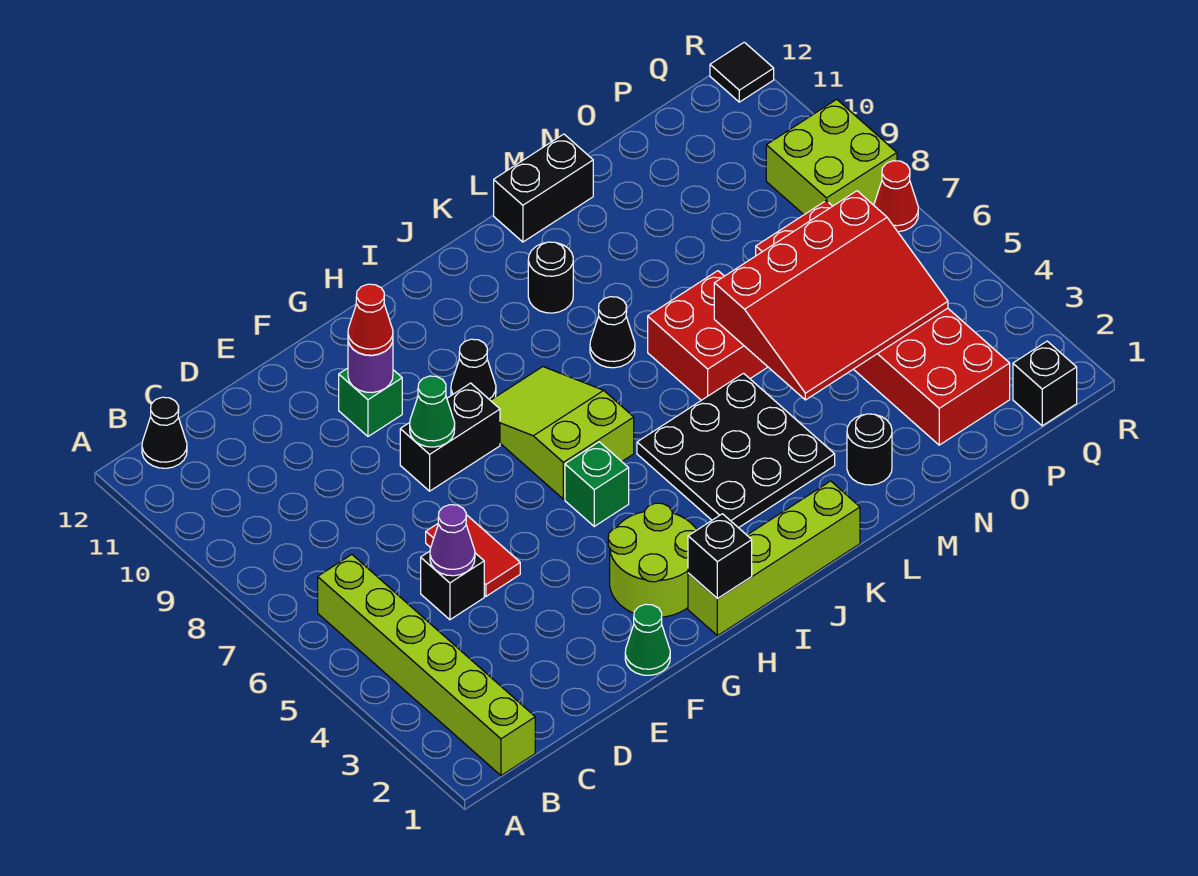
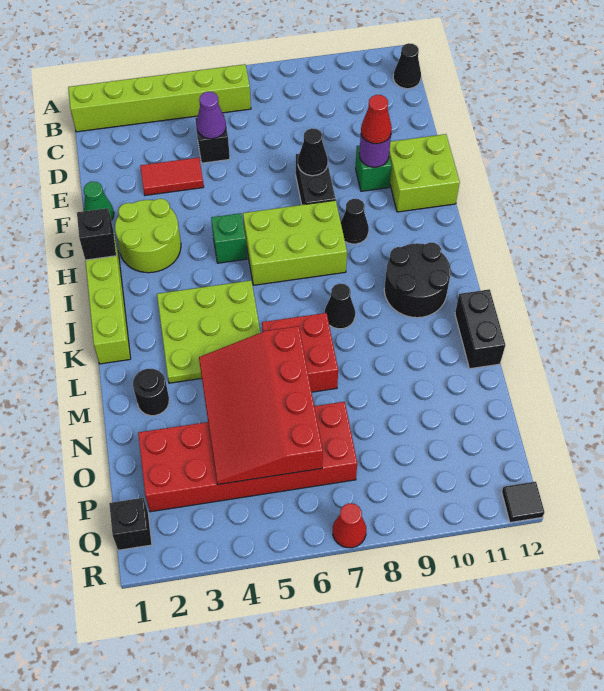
red tile E5:E6 level 1 -> red tile E3:E4 level 1
green cone F8 level 2 -> black cone F8 level 2
lime slope H6:I8 level 1 top 6 -> lime brick H6:I8 level 1
black plate J3:L5 level 1 -> lime plate J3:L5 level 1
black round brick K10 level 1 -> black round brick J10:K11 level 1
lime brick Q8:R9 level 1 -> lime brick F11:G12 level 1

